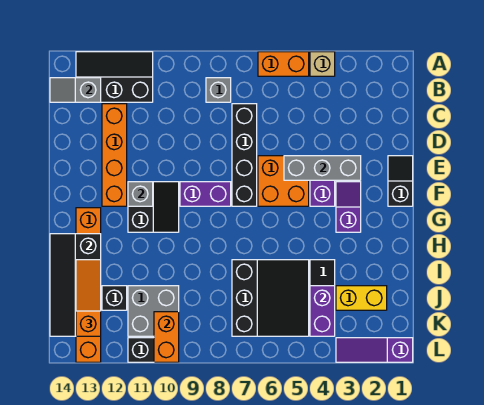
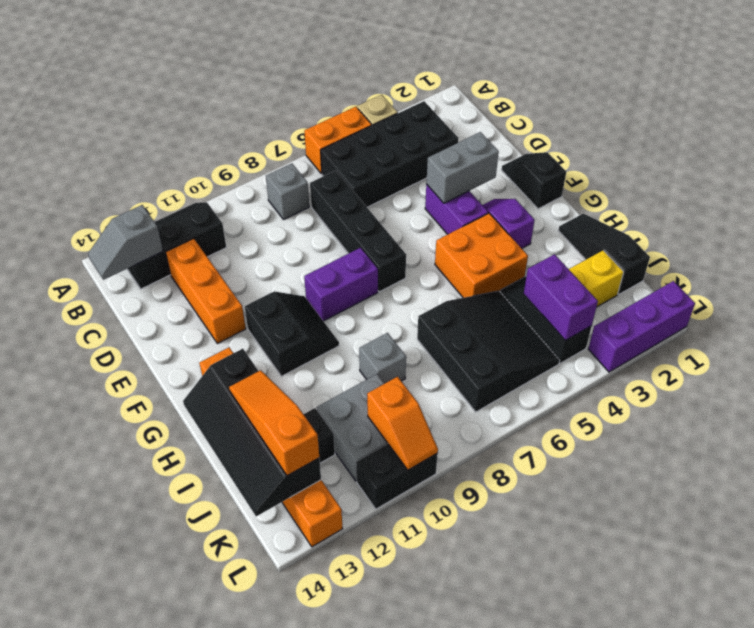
none -> black brick B3:C6 level 1
orange brick C12:F12 level 1 -> orange brick C12:E12 level 1
grey brick E3:E5 level 2 -> grey brick E3:E4 level 2
orange brick E5:F6 level 1 -> orange brick G4:H5 level 1
grey brick F11 level 2 -> grey brick I9 level 1
none -> black slope H1:J1 level 1 top J
orange brick K10:L10 level 2 -> orange slope K10:L10 level 2 top K
purple slope L1:L3 level 1 top 1 -> purple brick L1:L3 level 1

